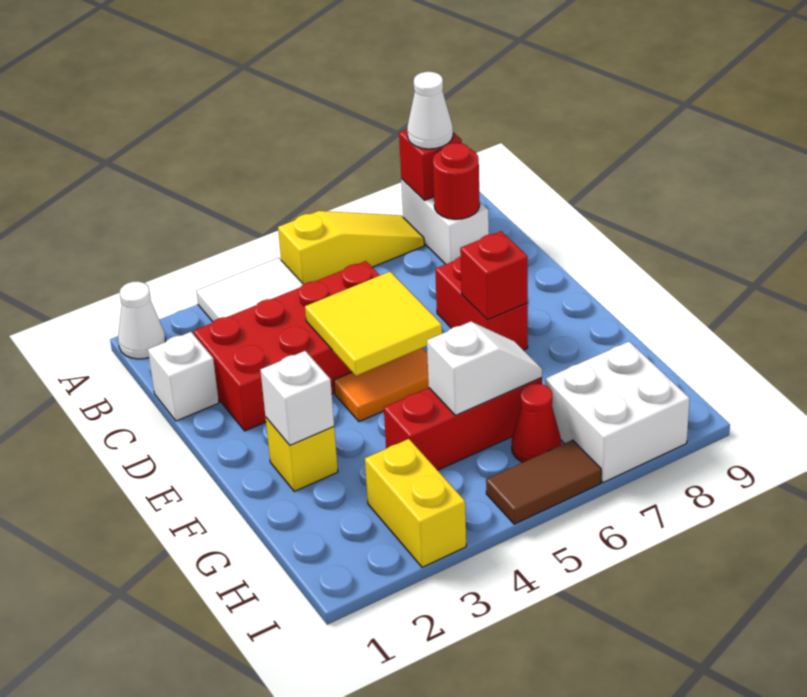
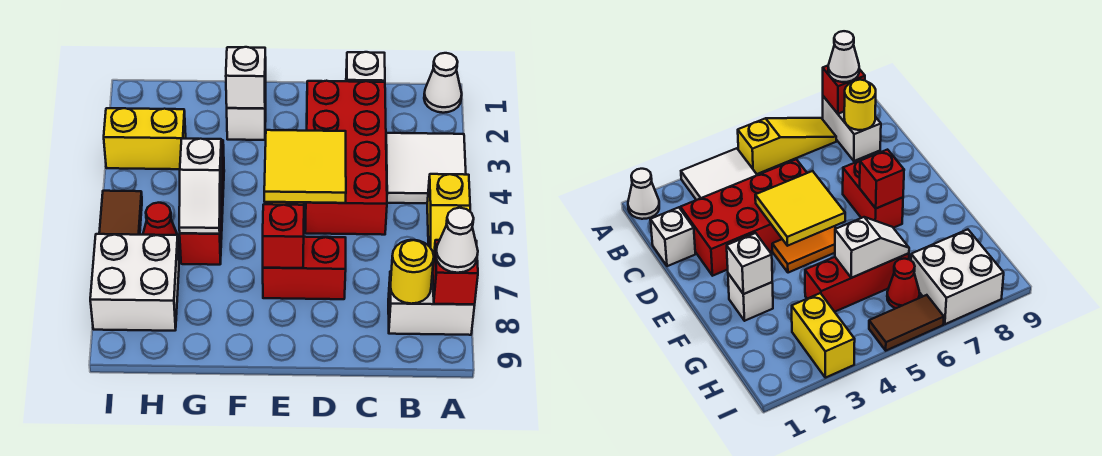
red round brick B8 level 2 -> yellow round brick B8 level 2
yellow brick F2 level 1 -> white brick F2 level 1

